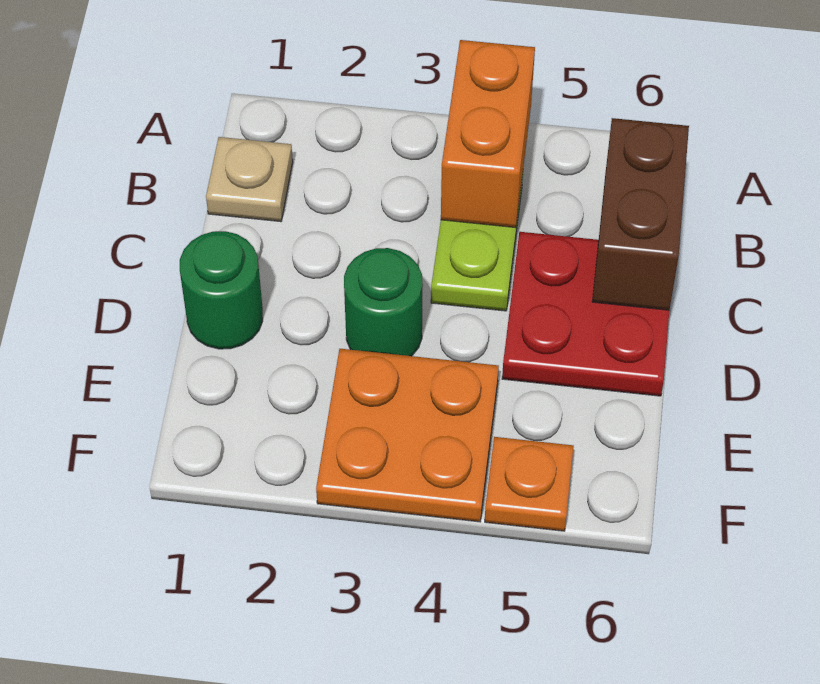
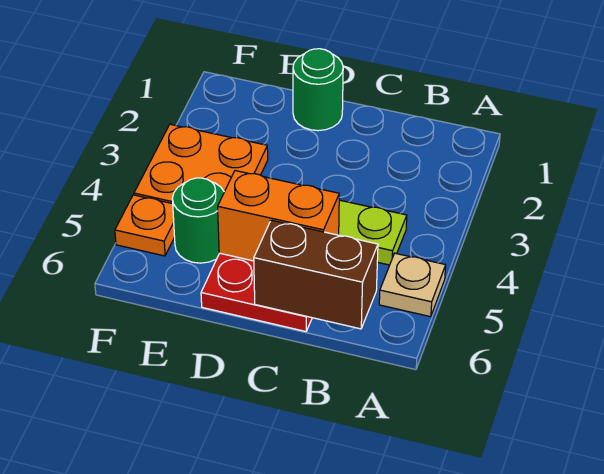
orange brick A4:B4 level 2 -> orange brick C5:D5 level 2
tan plate B1 level 1 -> tan plate A5 level 1
green round brick D3 level 1 -> green round brick E5 level 1

